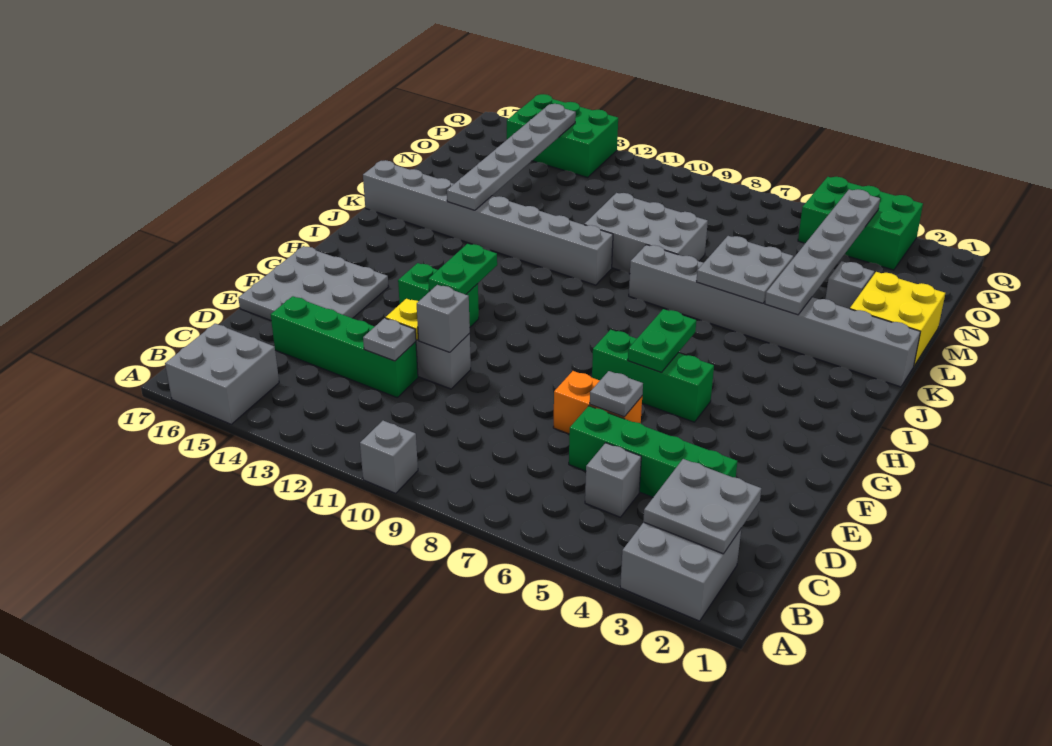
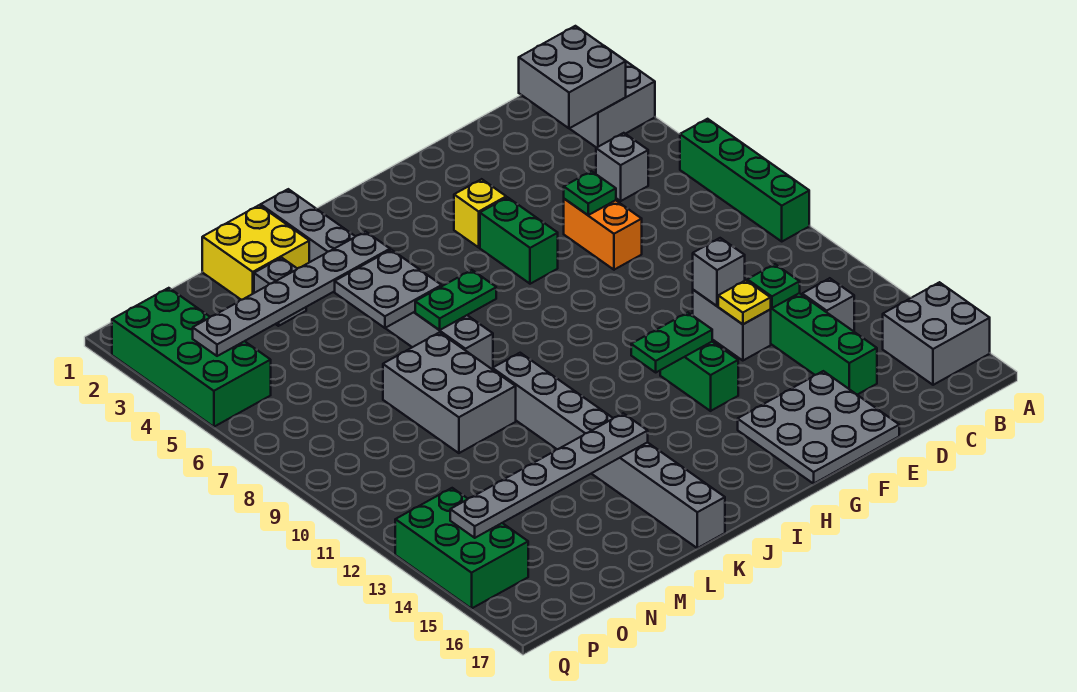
grey brick A10 level 1 -> grey brick C13 level 1
grey plate B2:C3 level 2 -> grey brick B2:C3 level 2
green brick D3:D6 level 1 -> green brick A6:A9 level 1
grey plate D12 level 2 -> green plate D12 level 2
grey plate E6 level 2 -> green plate E6 level 2
none -> yellow brick G4 level 1
green brick G5:G7 level 1 -> green brick G5:G6 level 1
green plate G6:H6 level 2 -> green plate J7:K7 level 2
green brick P3:Q5 level 1 -> green brick P2:Q5 level 1

